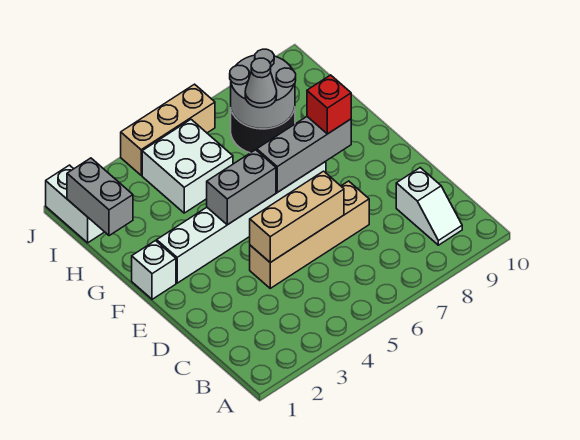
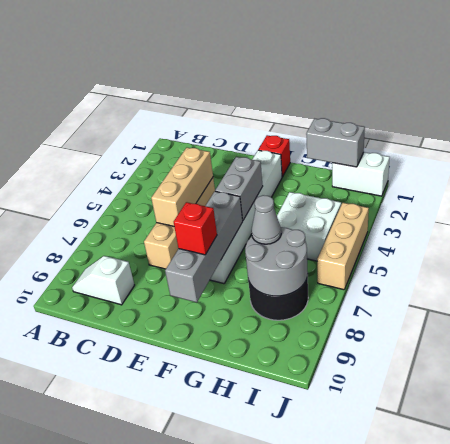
white brick F1 level 1 -> red brick F1 level 1
grey brick F6:F8 level 2 -> grey brick F6:F9 level 2

